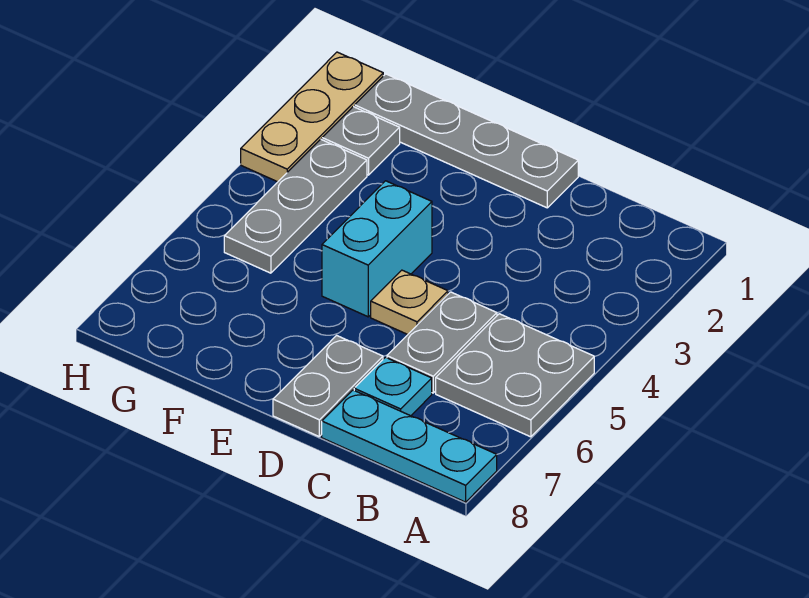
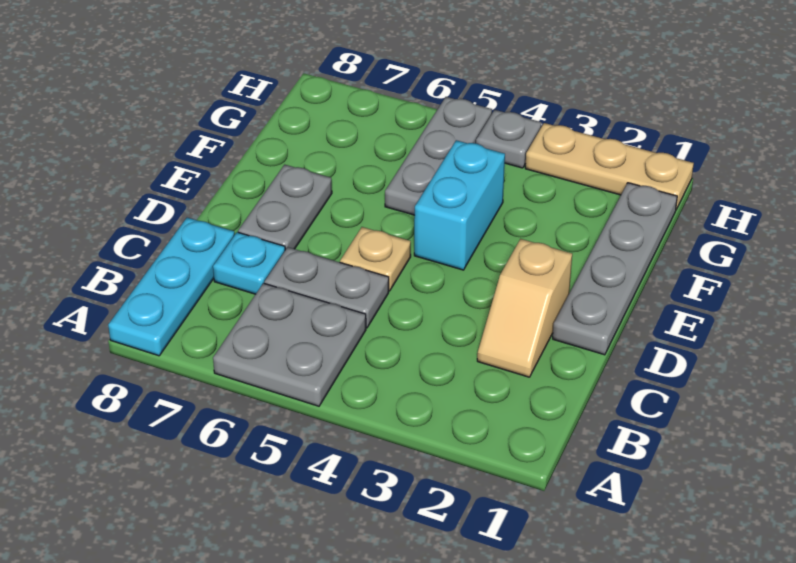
none -> tan slope C2:D2 level 1 top D
grey plate D7:D8 level 1 -> grey plate D7:E7 level 1
cyan brick E4:E5 level 1 -> cyan brick E4:F4 level 1
grey plate G2 level 1 -> grey plate H4 level 1
grey plate G3:G5 level 1 -> grey plate F5:H5 level 1

